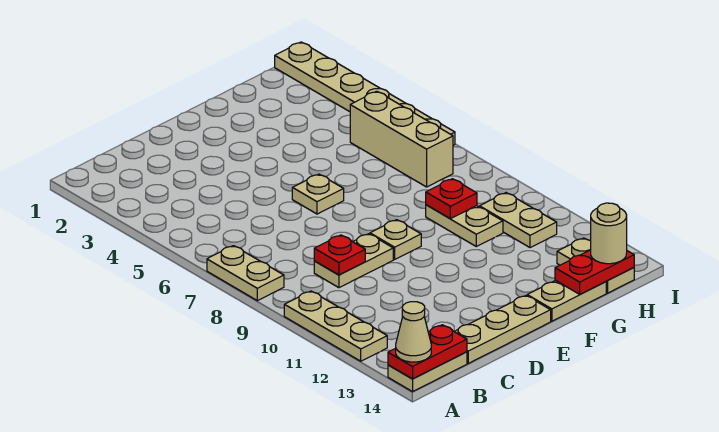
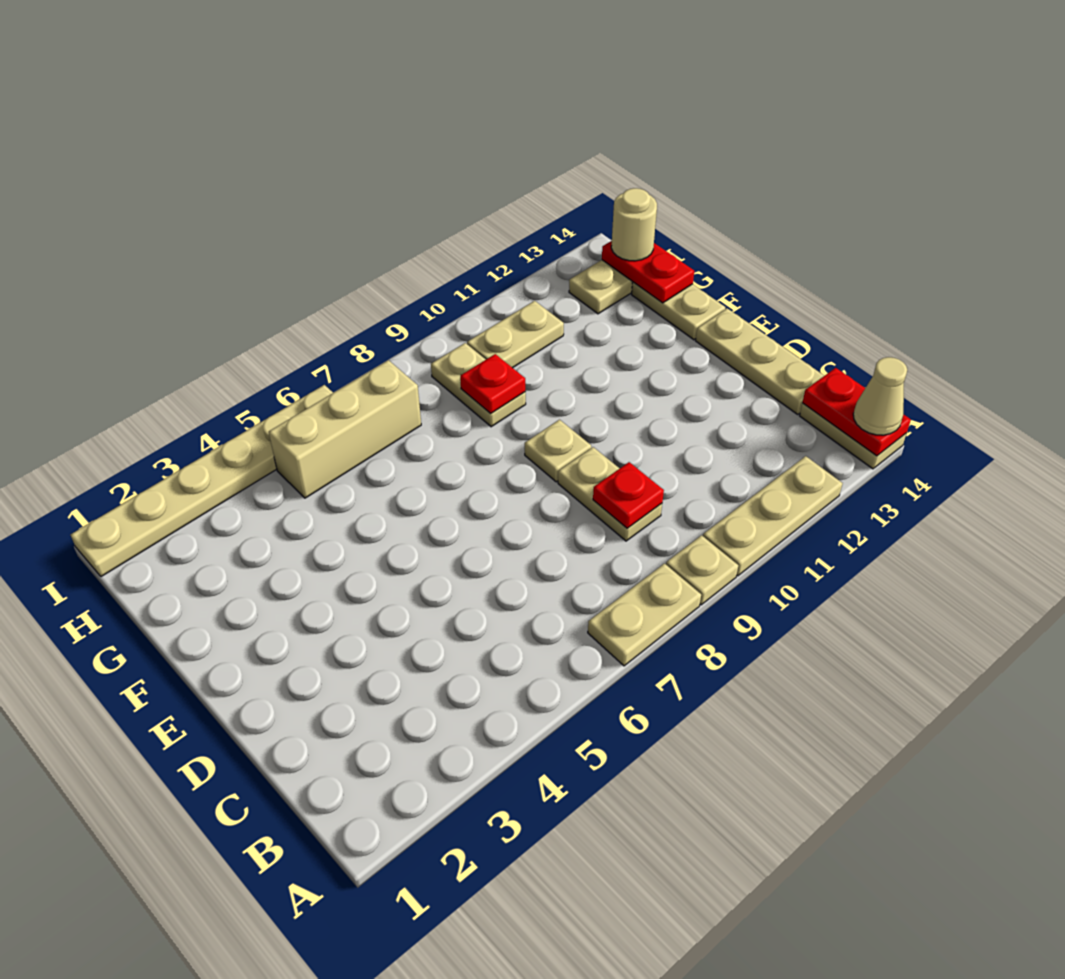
tan plate E6 level 1 -> tan plate A9 level 1
tan plate G9:G10 level 1 -> tan plate G9:H9 level 1

